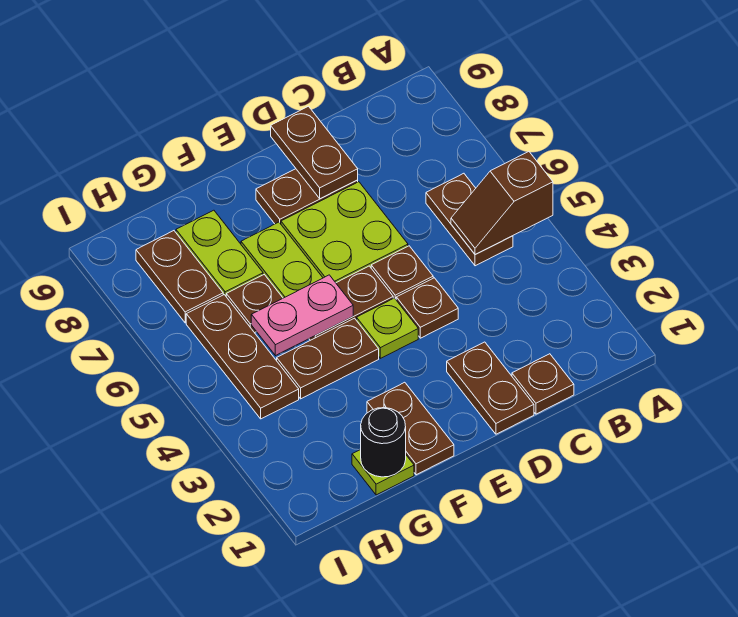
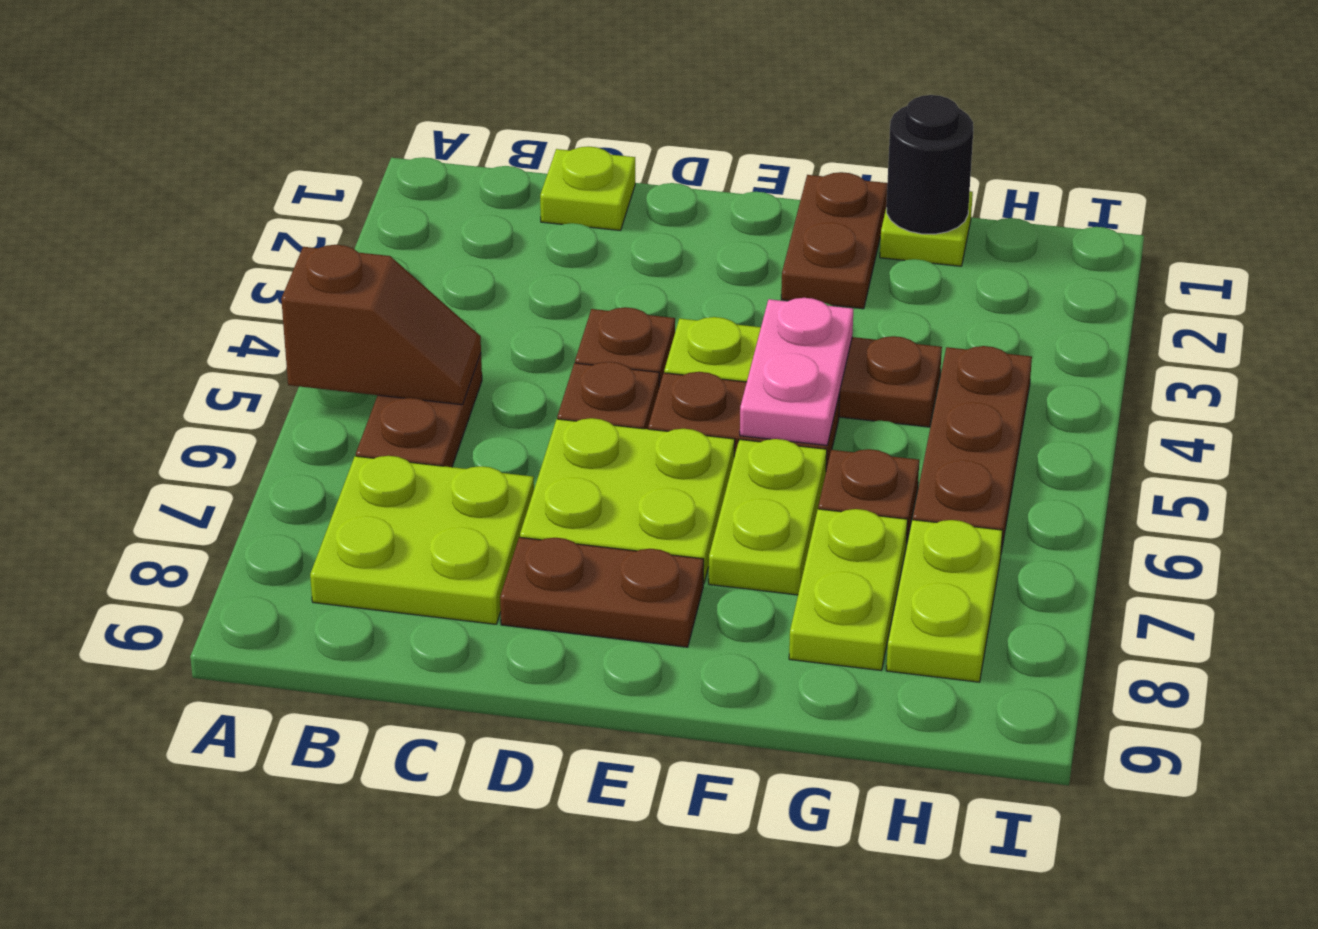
none -> lime plate B7:C8 level 1
brown plate C1 level 1 -> lime plate C1 level 1
brown plate D1:D2 level 1 -> none
brown plate D8:D9 level 2 -> none
pink plate F5:G5 level 2 -> pink plate F4:F5 level 2
brown plate H7:H8 level 1 -> lime plate H7:H8 level 1

